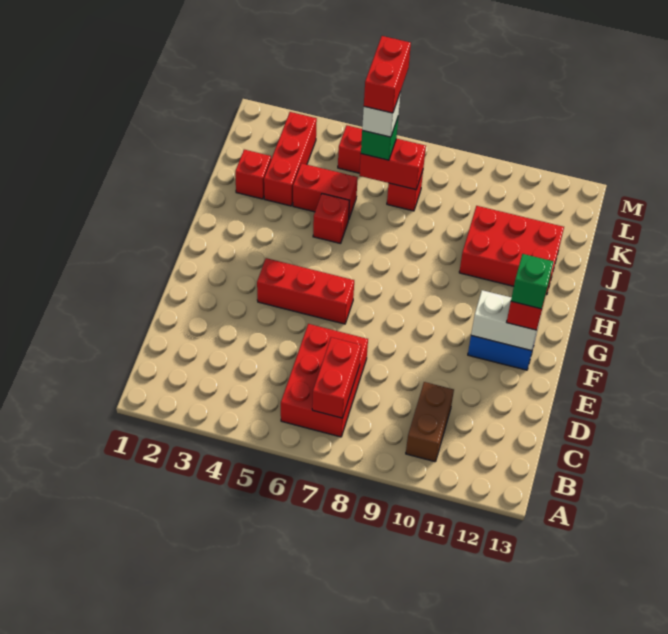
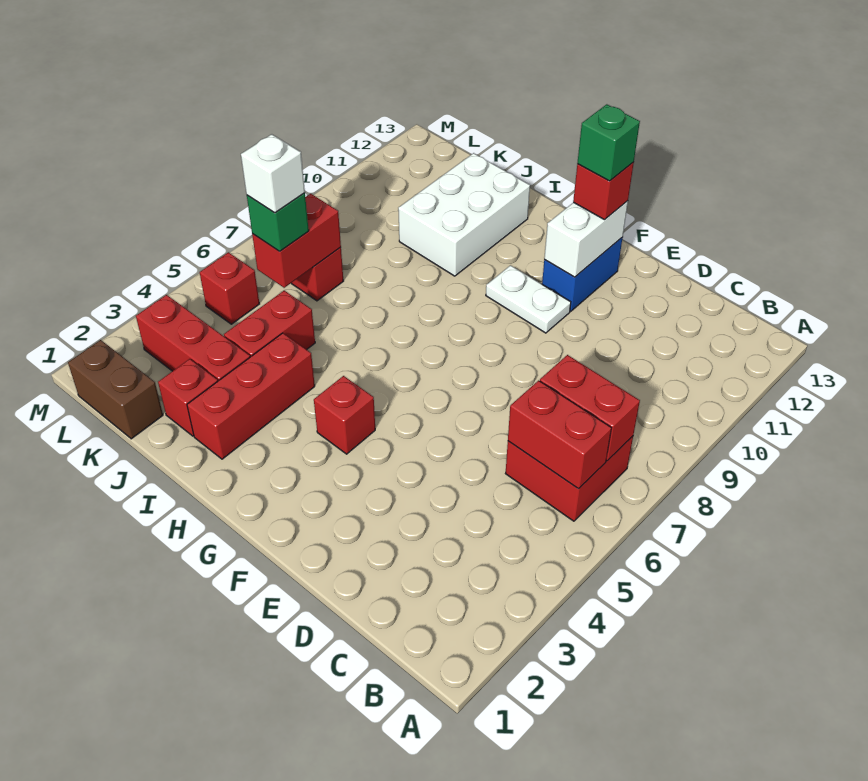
red brick B6:D7 level 1 -> red brick B6:C7 level 1
brown brick B10:C10 level 1 -> brown brick K1:L1 level 1
red brick F4:F6 level 1 -> red brick I2:I4 level 1
none -> white plate F10:G10 level 1
red brick I5 level 1 -> red brick G4 level 1
red brick I10:J12 level 1 -> white brick I10:J12 level 1
red brick K6:L6 level 5 -> red brick B6:C6 level 2

